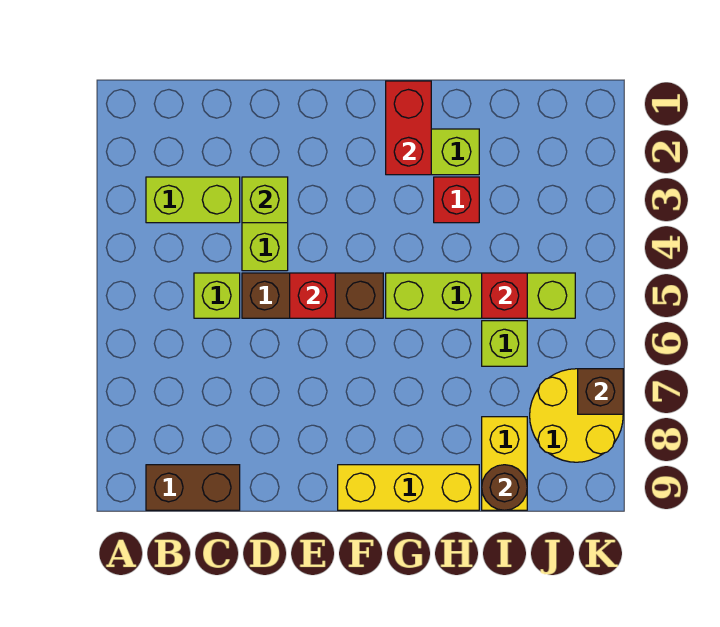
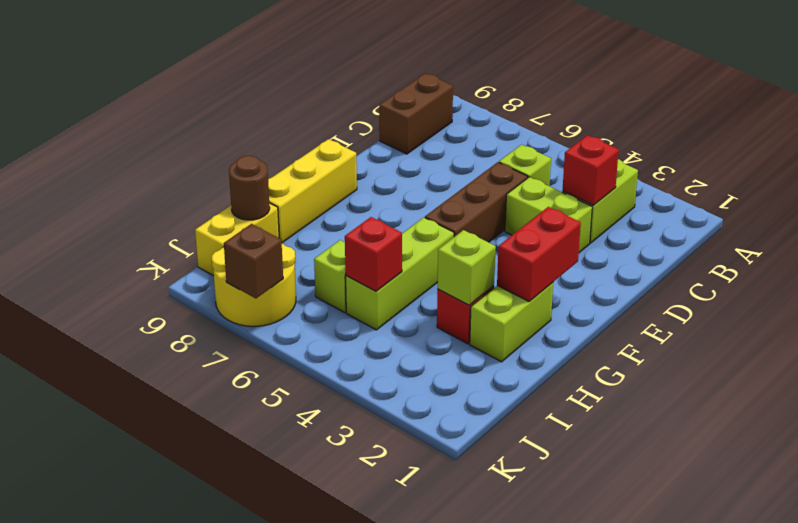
lime brick D3 level 2 -> lime brick H3 level 2
red brick E5 level 2 -> red brick C3 level 2
red brick G1:G2 level 2 -> red brick F2:G2 level 2
lime brick G5:J5 level 1 -> lime brick G5:I5 level 1
yellow brick I8:I9 level 1 -> yellow brick I9:J9 level 1

